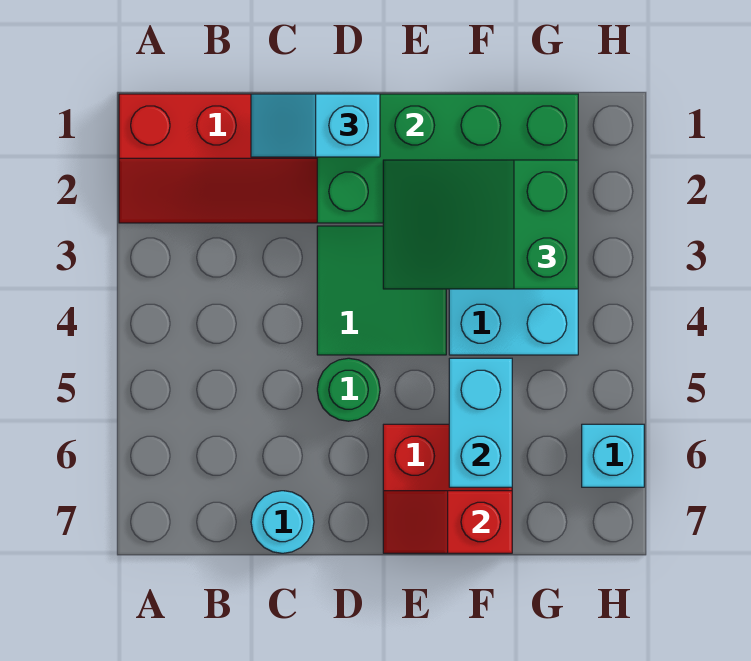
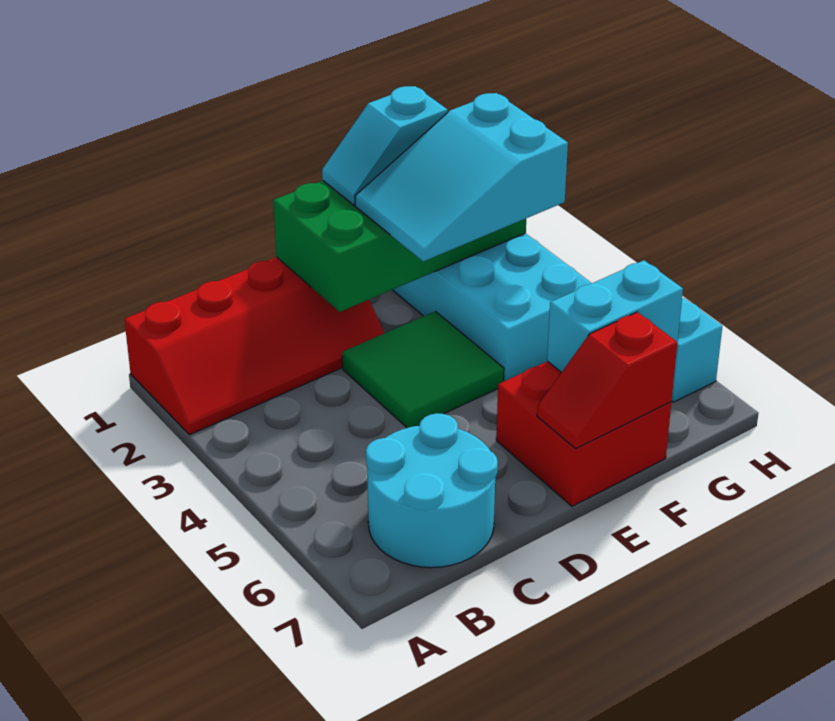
cyan slope C1:D1 level 3 top D -> cyan slope E1:F1 level 3 top F
cyan round brick C7 level 1 -> cyan round brick B6:C7 level 1
green round brick D5 level 1 -> none
green slope E2:G3 level 3 top G -> cyan slope E2:G3 level 3 top G
cyan brick F5:F6 level 2 -> cyan brick F6:G6 level 2

